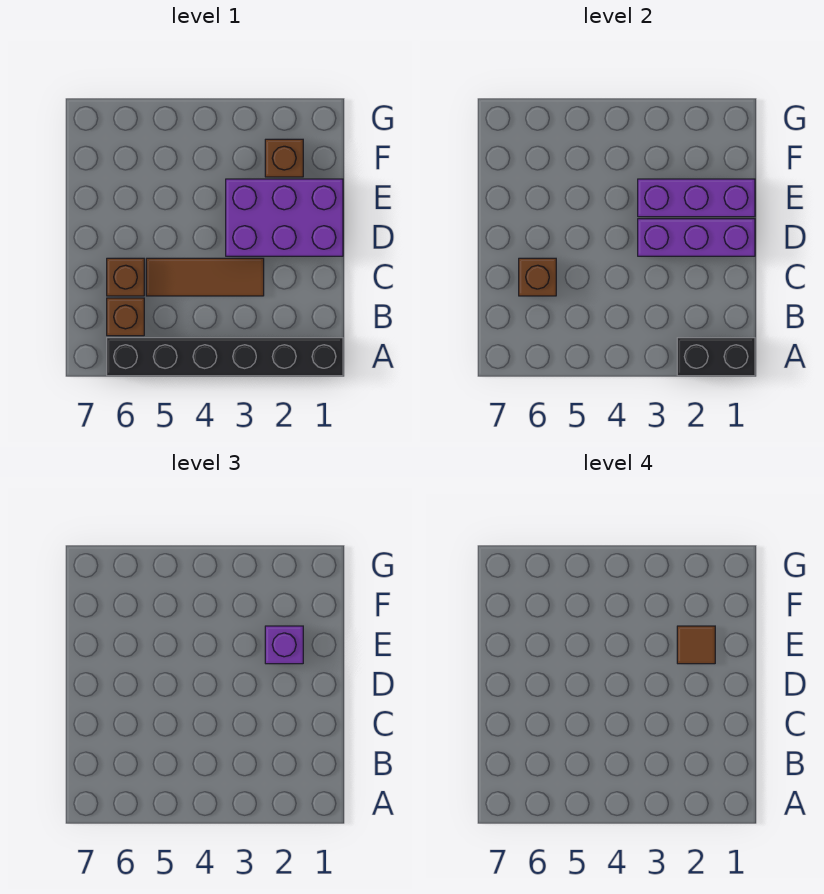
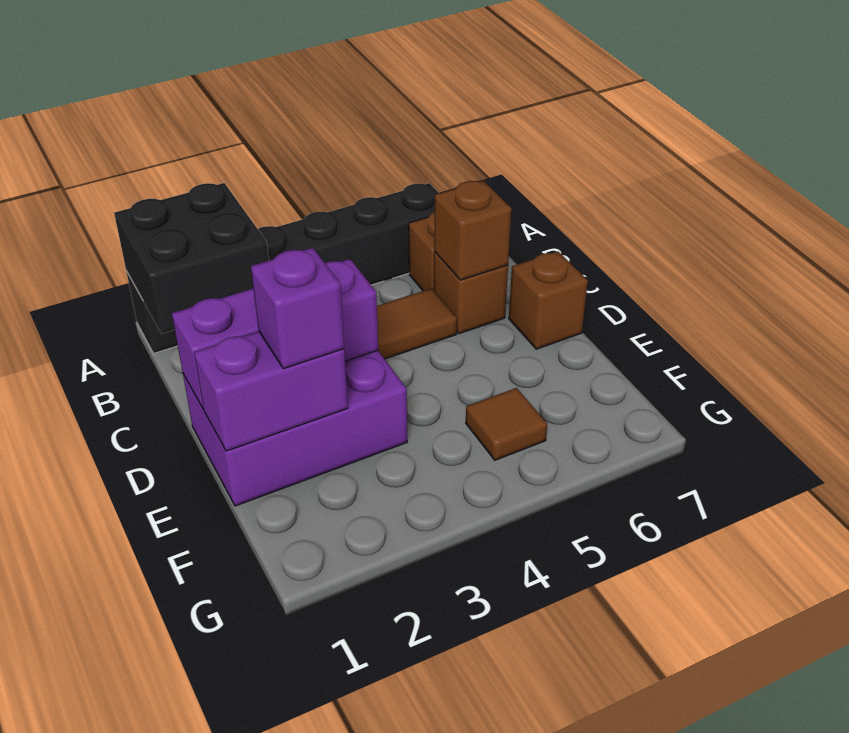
black brick A1:A2 level 2 -> black brick A1:B2 level 2
purple brick E1:E3 level 2 -> purple brick E1:E2 level 2
brown tile E2 level 4 -> brown tile F5 level 1
brown brick F2 level 1 -> brown brick D7 level 1

